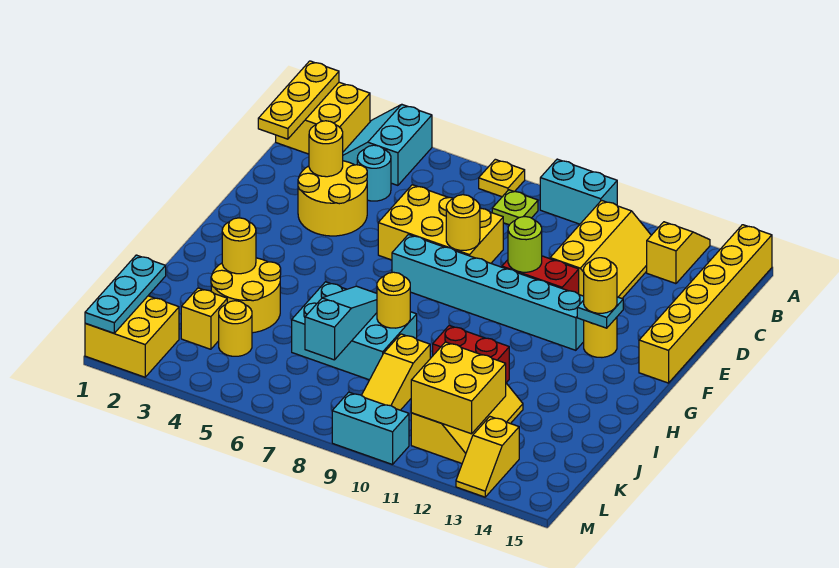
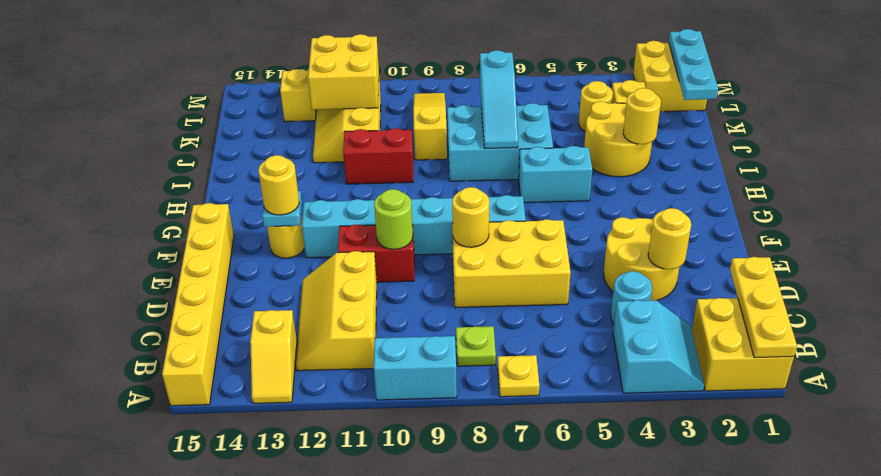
yellow round brick I8 level 2 -> none
cyan brick M9:M10 level 1 -> cyan brick H5:H6 level 1

